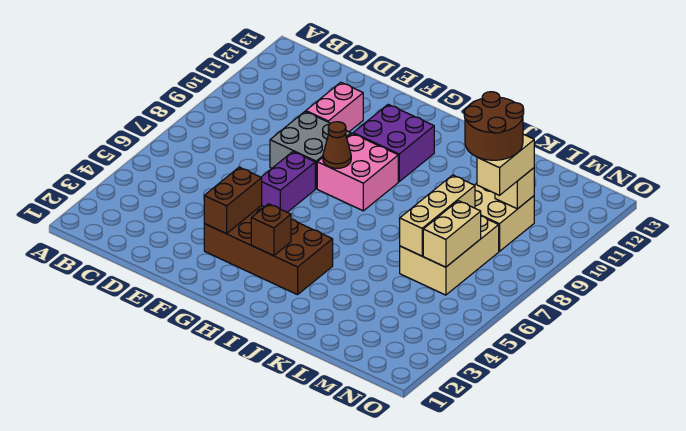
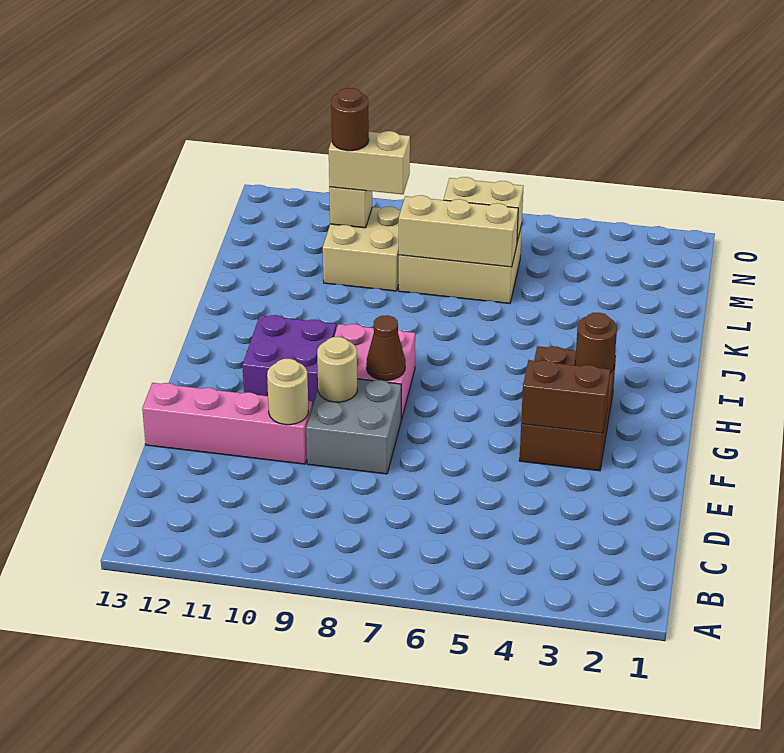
pink brick E10:E11 level 1 -> pink brick E10:E13 level 1
none -> tan round brick E10 level 2
brown brick F3:I4 level 1 -> brown brick F3:H4 level 1
purple brick F6:F7 level 1 -> none
none -> tan round brick F9 level 2
brown brick H3 level 2 -> brown round brick H3 level 2
brown round brick L9:M10 level 4 -> brown round brick M10 level 4

